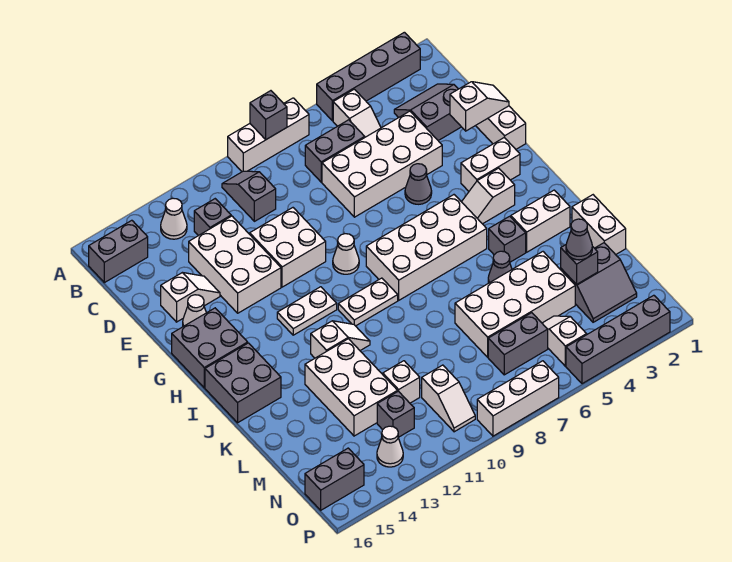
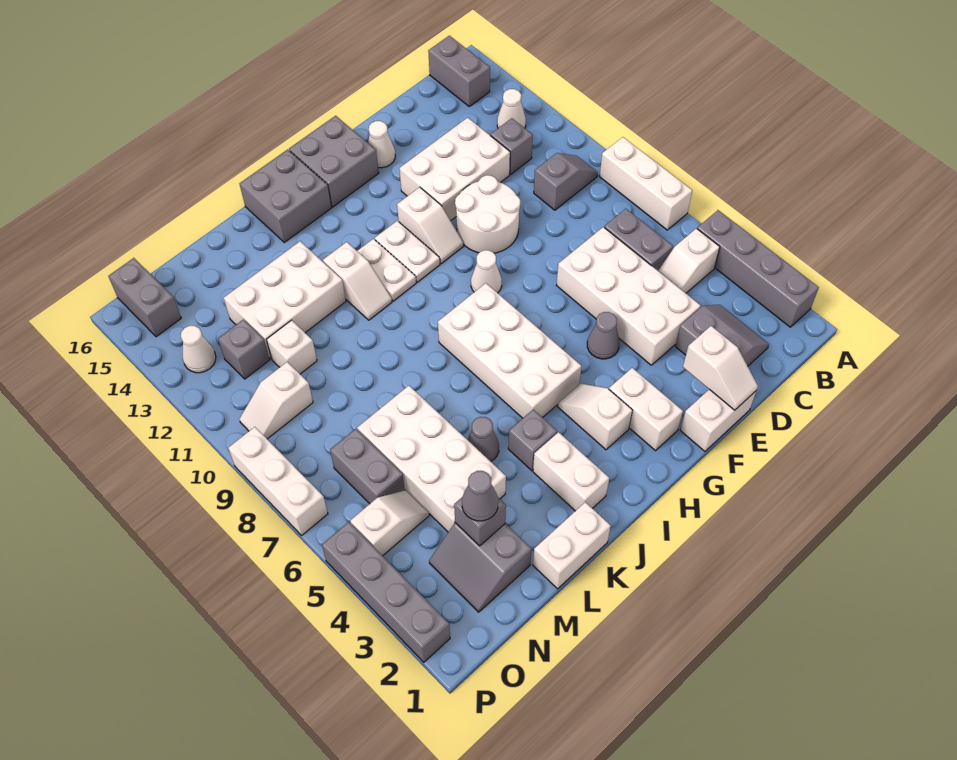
grey brick A8 level 2 -> none
white brick E10:F11 level 1 -> white round brick E10:F11 level 1
white slope E14:E15 level 1 top 15 -> white slope G11:G12 level 1 top 12
white plate I9:I10 level 1 -> white plate I11:I12 level 1

